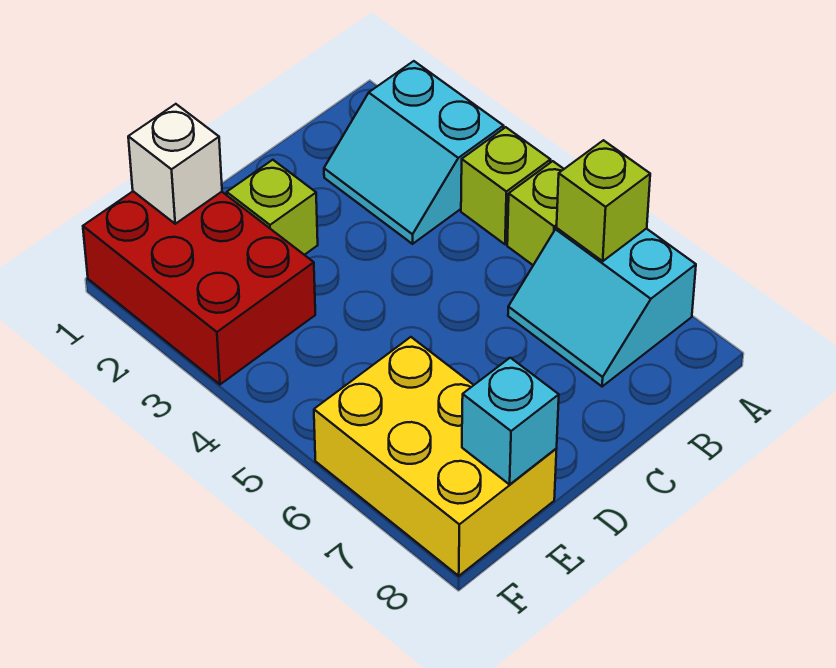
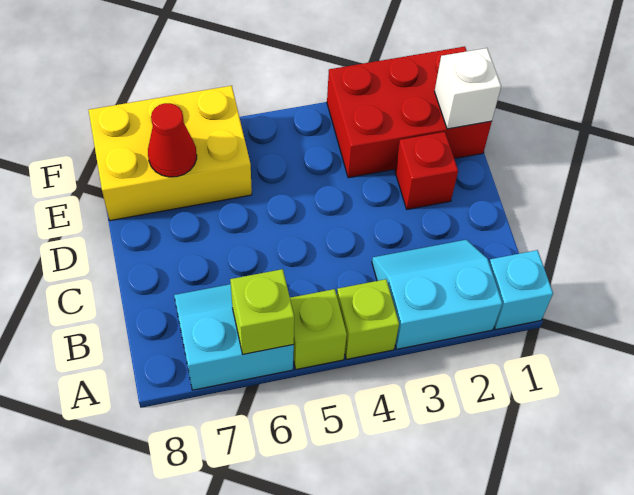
lime brick D2 level 1 -> red brick D2 level 1
none -> red cone E7 level 2
cyan brick E8 level 2 -> cyan brick A1 level 1

